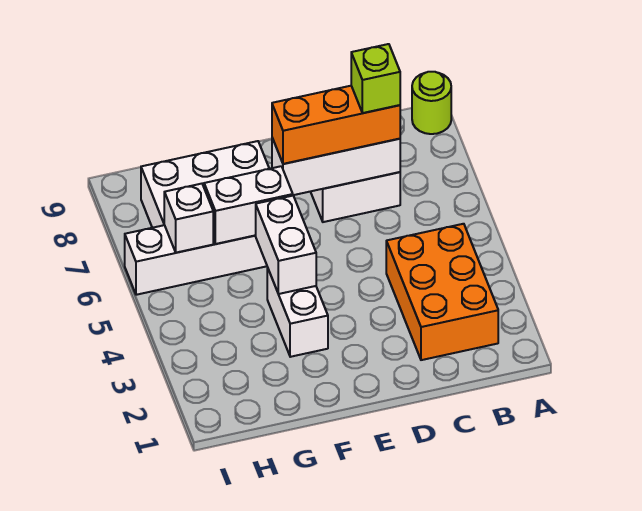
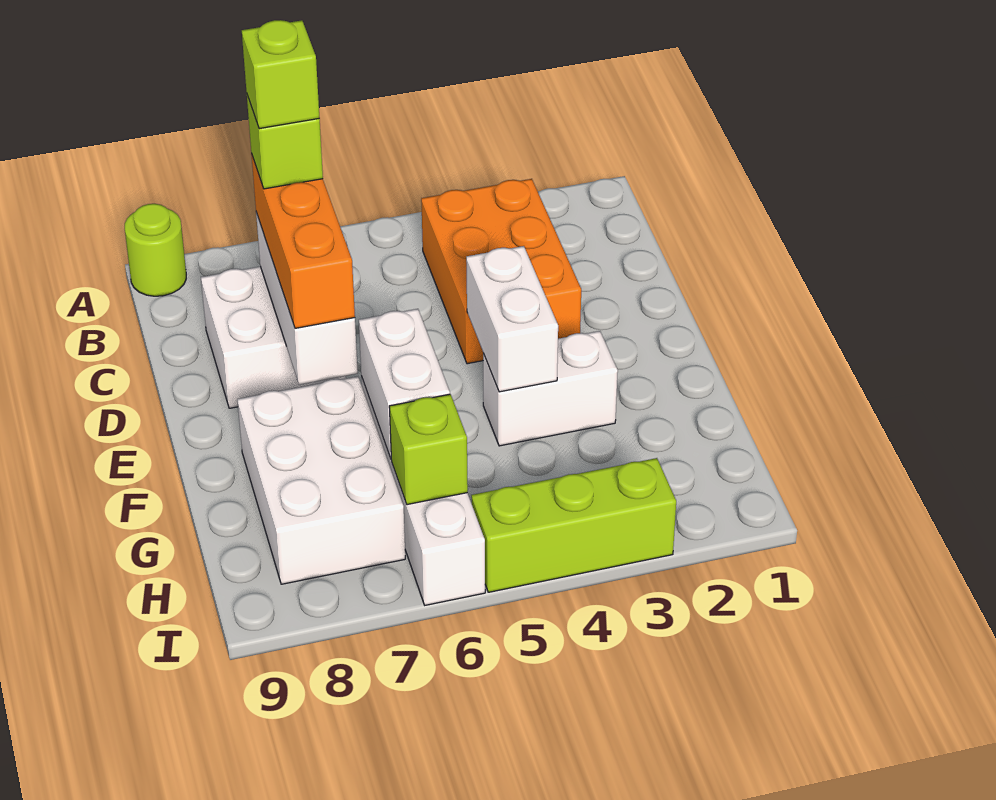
orange brick B2:C4 level 1 -> orange brick B3:D4 level 1
none -> lime brick C7 level 5
white brick F4:F5 level 2 -> white brick E4:F4 level 2
white brick H6 level 2 -> lime brick H6 level 2
none -> lime brick I3:I5 level 1

